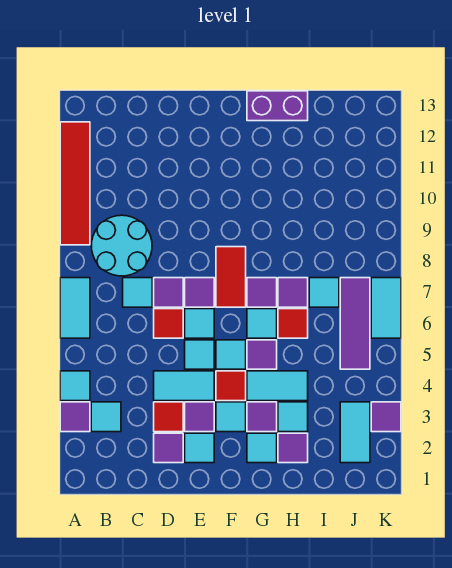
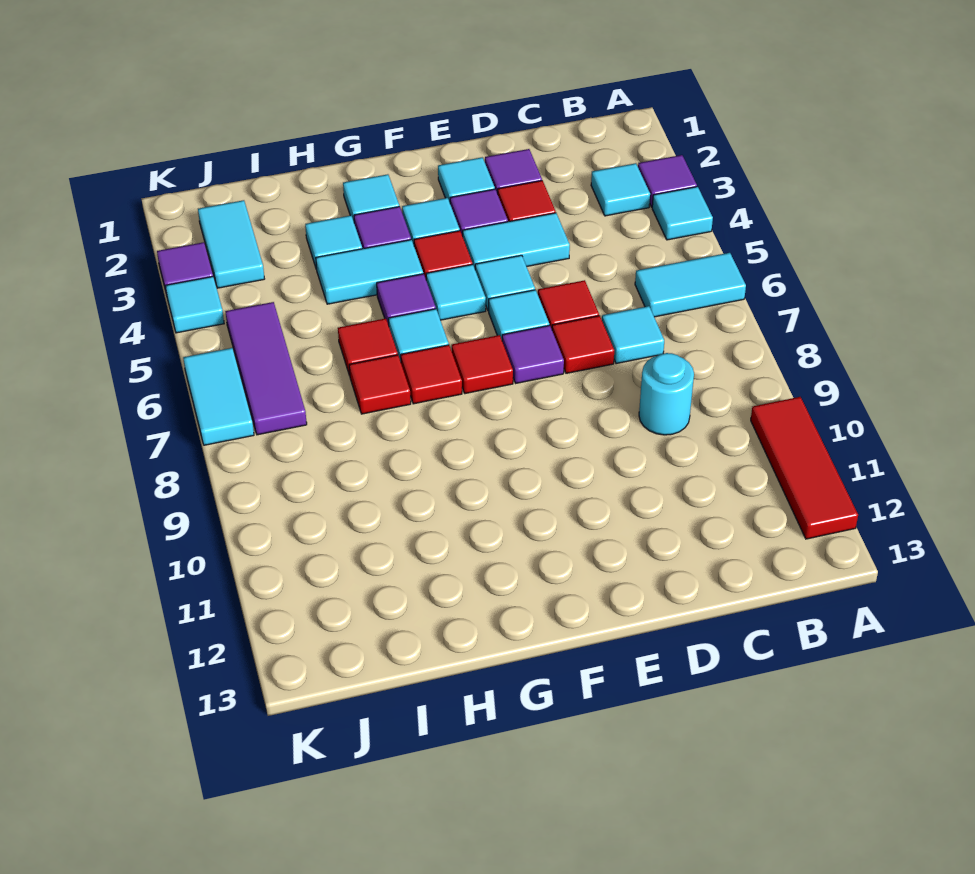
cyan tile A6:A7 level 1 -> cyan tile A6:B6 level 1
red tile A9:A12 level 1 -> red tile A10:A12 level 1
cyan round brick B8:C9 level 1 -> cyan round brick C9 level 1
purple tile D7 level 1 -> red tile D7 level 1
red tile F7:F8 level 1 -> red tile F7 level 1
purple tile G7 level 1 -> red tile G7 level 1
purple brick G13:H13 level 1 -> none
purple tile H2 level 1 -> none
purple tile H7 level 1 -> red tile H7 level 1
cyan tile I7 level 1 -> cyan tile K4 level 1

